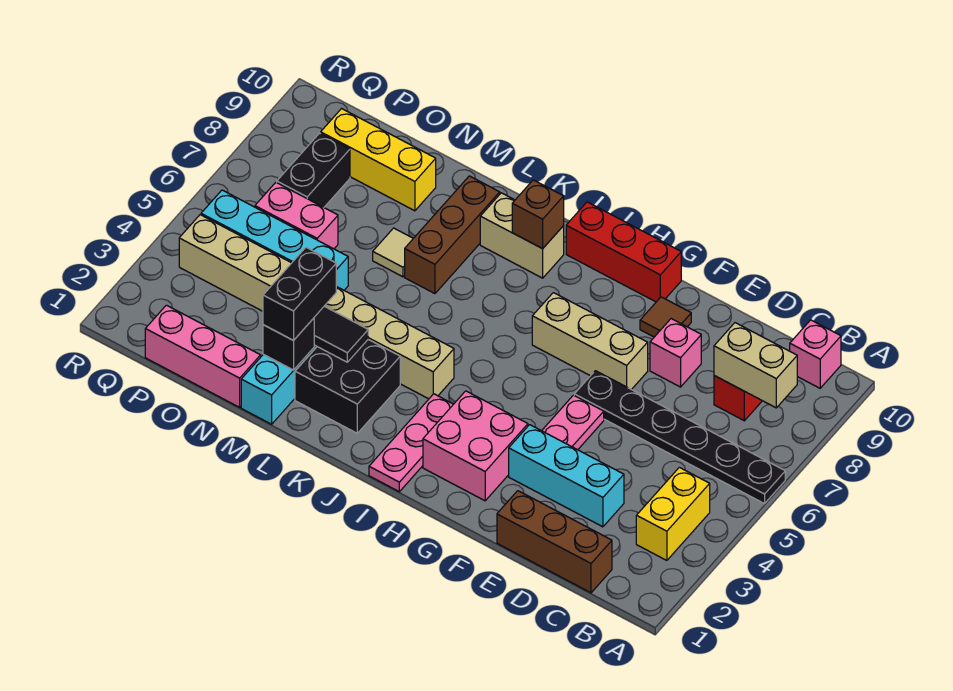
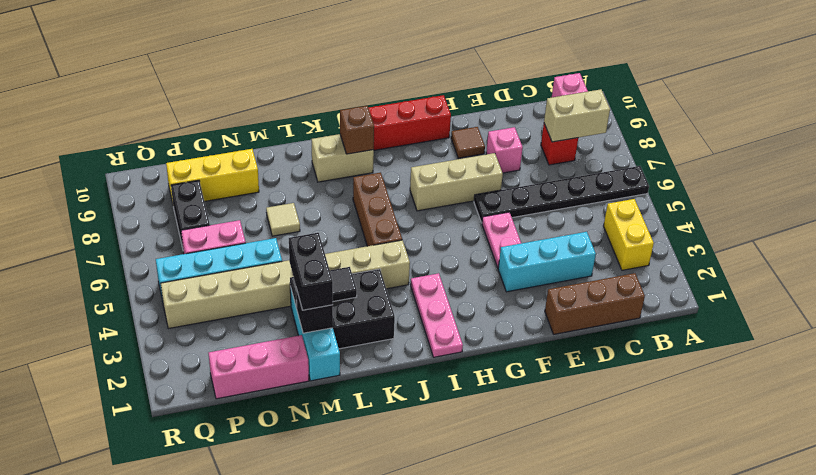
pink brick G2:H3 level 1 -> none
brown brick L7:L9 level 1 -> brown brick J5:J7 level 1

